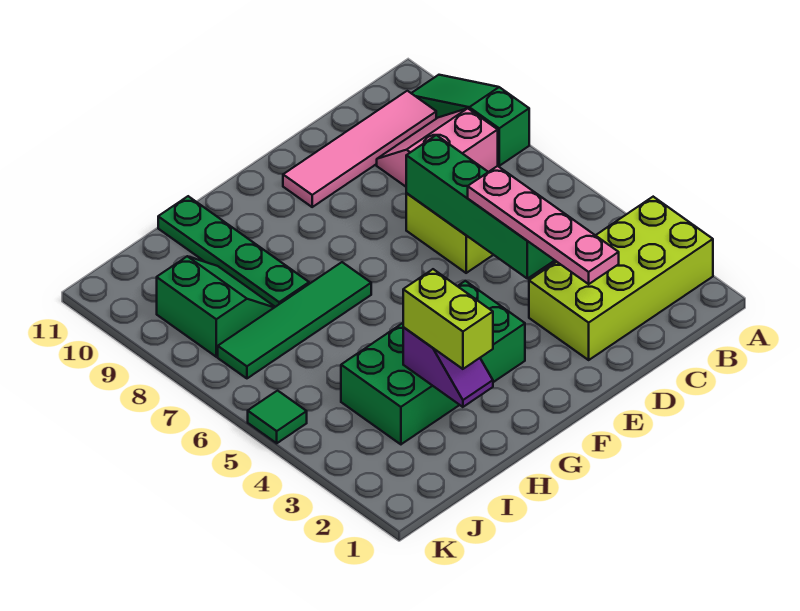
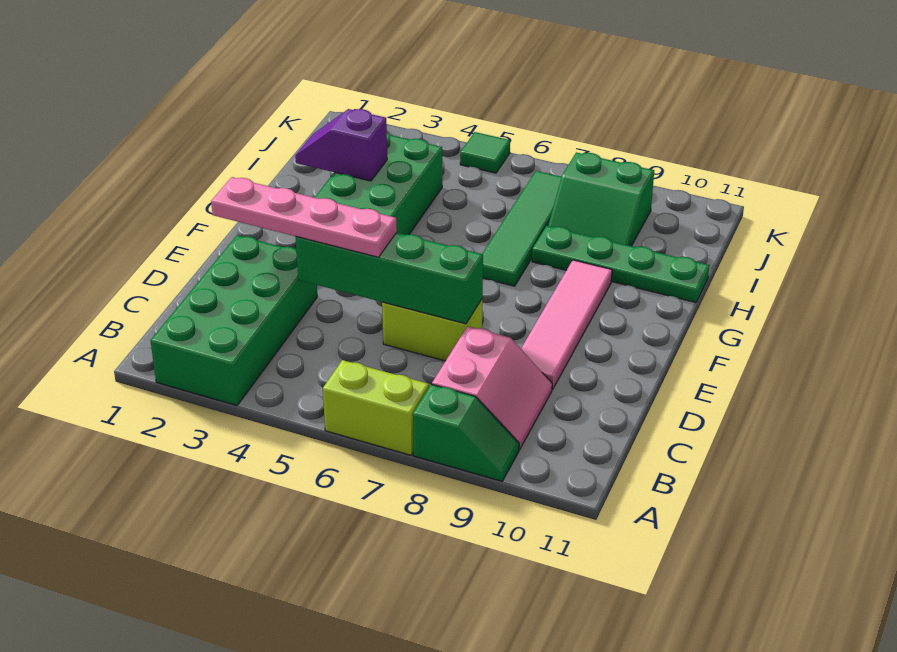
lime brick A2:D3 level 1 -> green brick A2:D3 level 1
green slope A8:A10 level 1 top 8 -> green slope A8:A9 level 1 top 8
pink tile B10:E10 level 1 -> pink tile D9:G9 level 1
lime brick H2:H3 level 3 -> lime brick A6:A7 level 1

